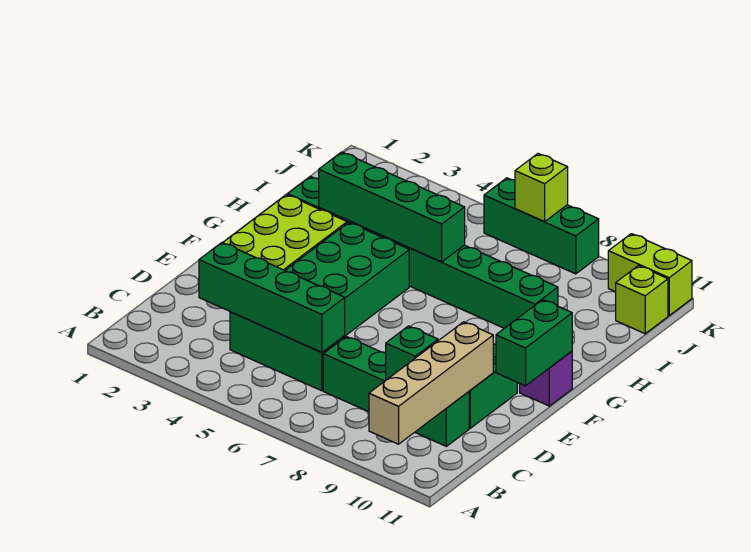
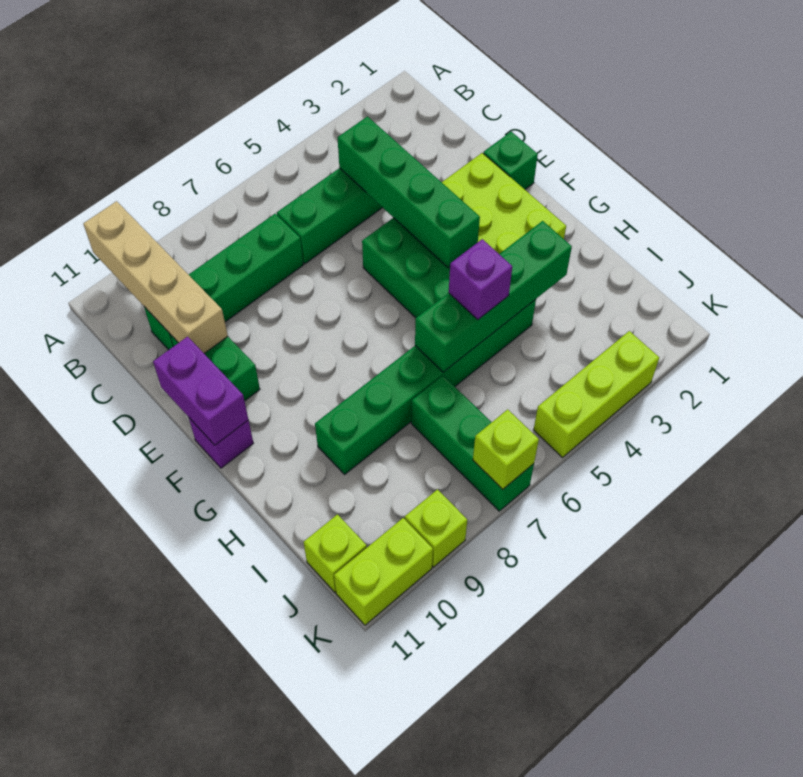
green brick C3:C6 level 2 -> green brick C4:F4 level 2
green brick C9 level 2 -> green brick E1 level 1
green brick E11:F11 level 2 -> purple brick E11:F11 level 2
green brick H2:H9 level 1 -> green brick H4:H9 level 1
none -> purple brick H5 level 3
none -> lime brick K3:K5 level 1
green brick K6:K8 level 1 -> green brick I7:K7 level 1
none -> lime brick K9 level 1

